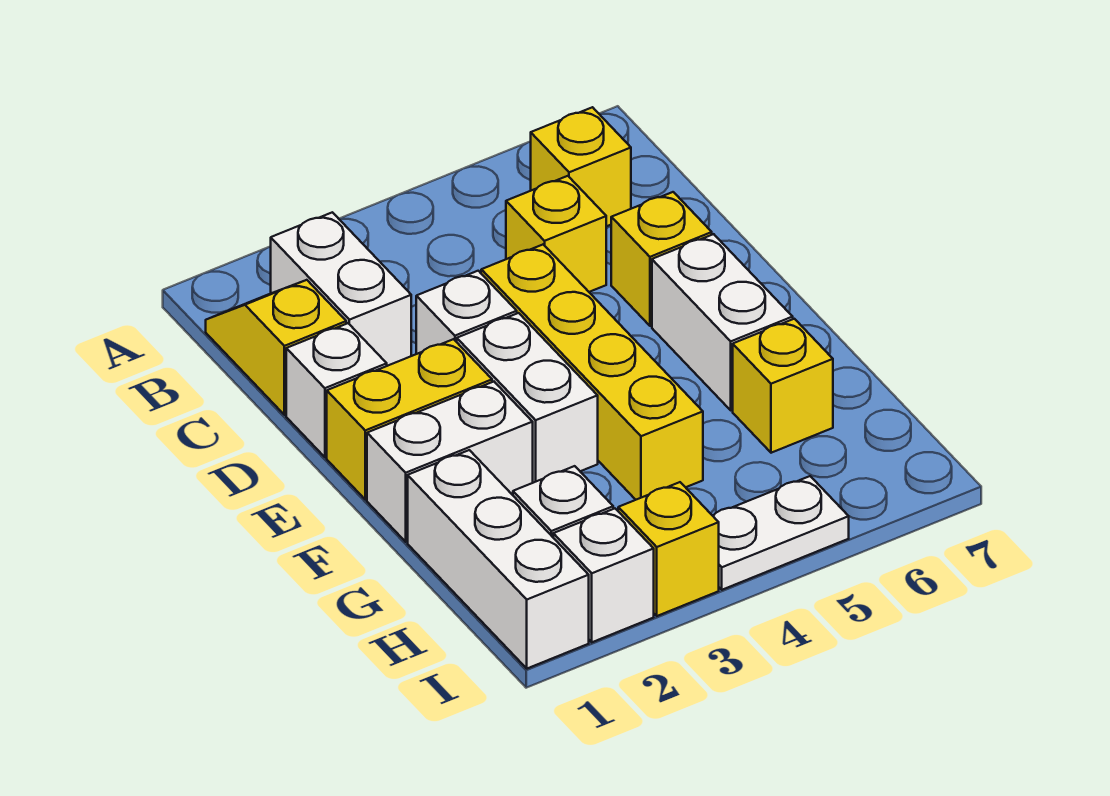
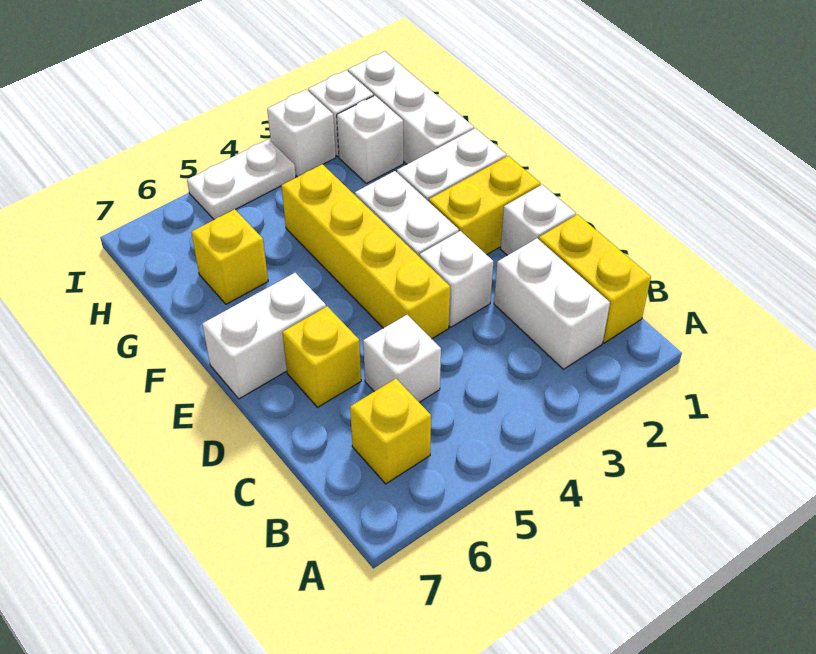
yellow slope B1:C1 level 1 top C -> yellow brick B1:C1 level 1
yellow brick C5 level 1 -> white brick C5 level 1
white brick E6:F6 level 1 -> white brick E6:E7 level 1
yellow brick I3 level 1 -> white brick I3 level 1

